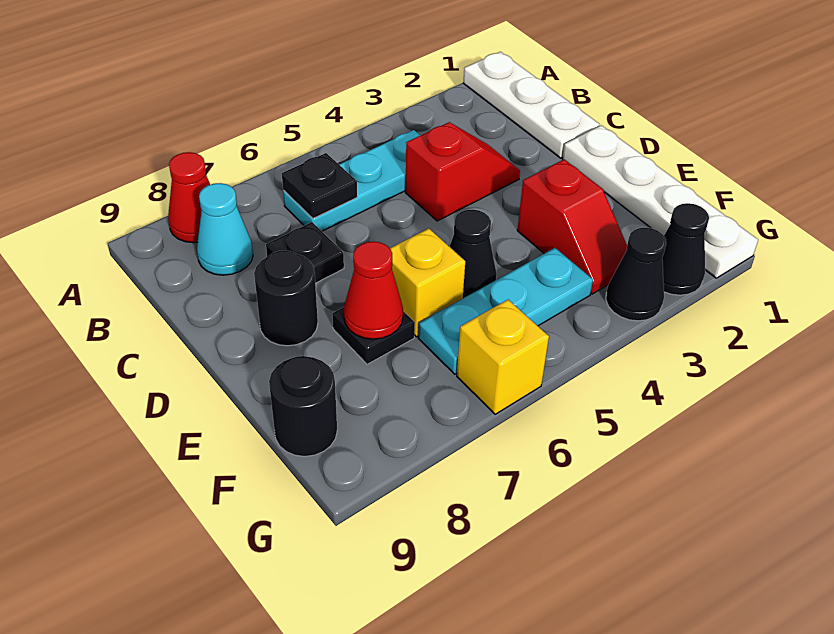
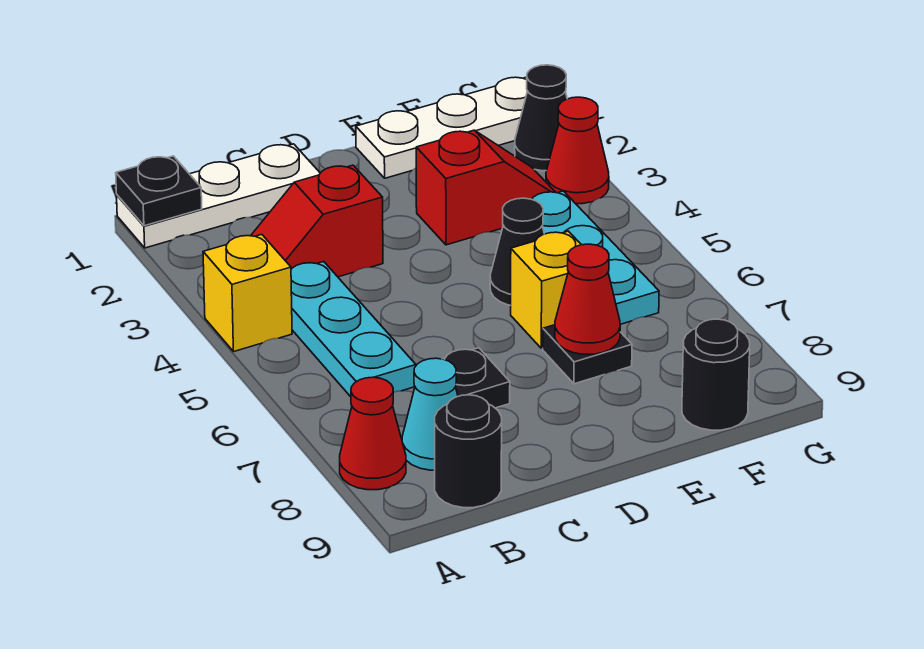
black plate B6 level 2 -> black plate A1 level 2
red slope C3:C4 level 1 top 4 -> red slope B3:C3 level 1 top C
white plate D1:G1 level 1 -> white plate E1:G1 level 1
black round brick D8 level 1 -> black round brick B9 level 1
black cone G3 level 1 -> red cone G3 level 1
yellow brick G6 level 1 -> yellow brick A4 level 1

